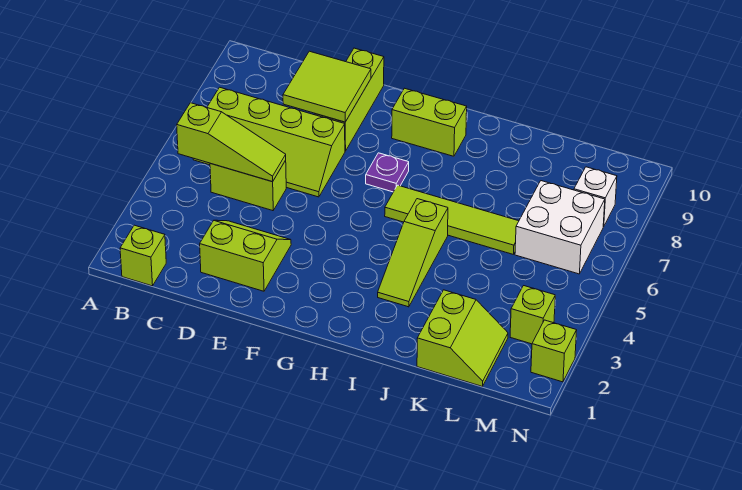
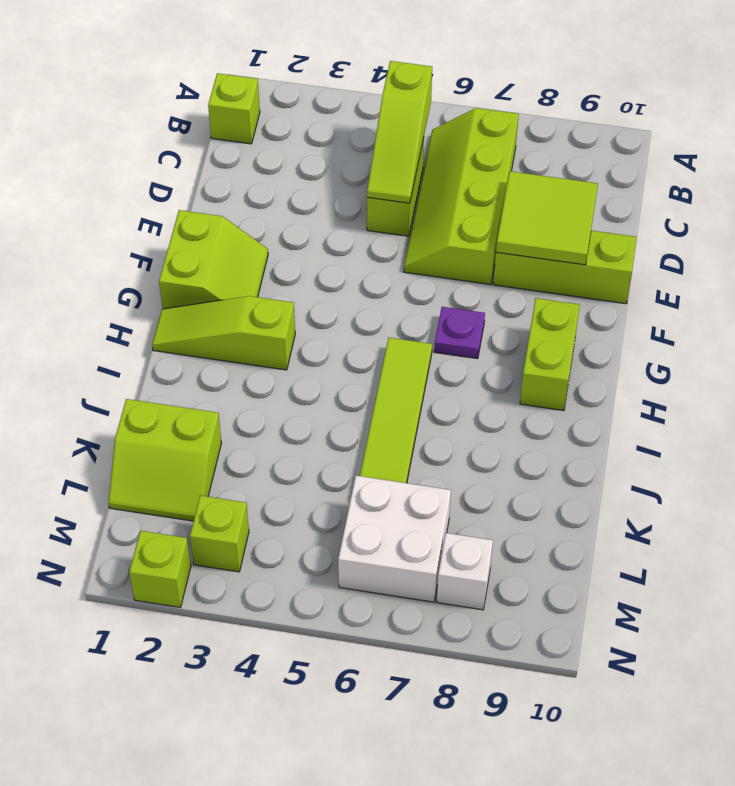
lime slope D2:E3 level 1 top 2 -> lime slope F1:G2 level 1 top 1
lime slope I3:I5 level 1 top 5 -> lime slope H1:H3 level 1 top 3

